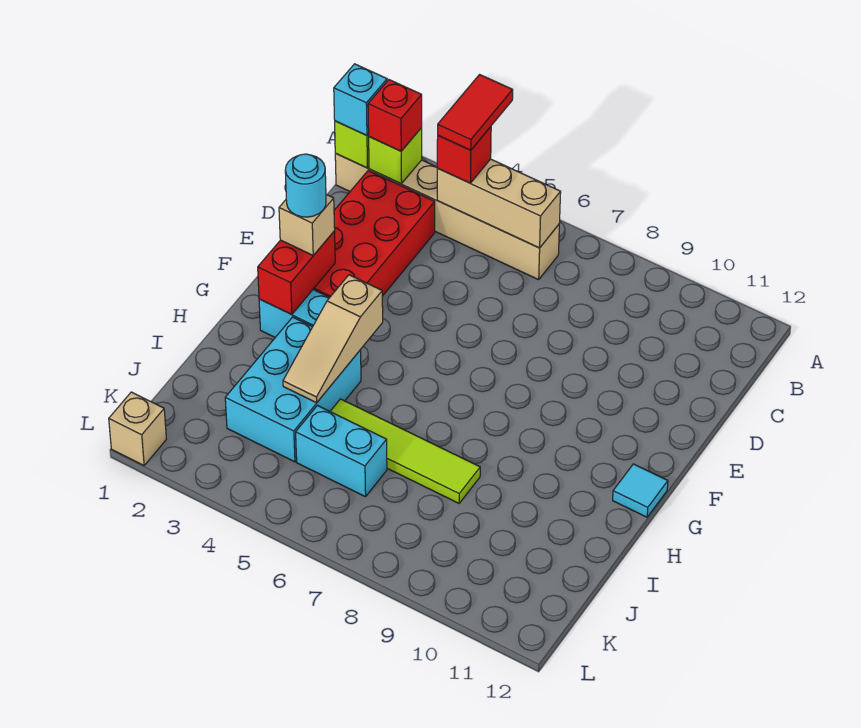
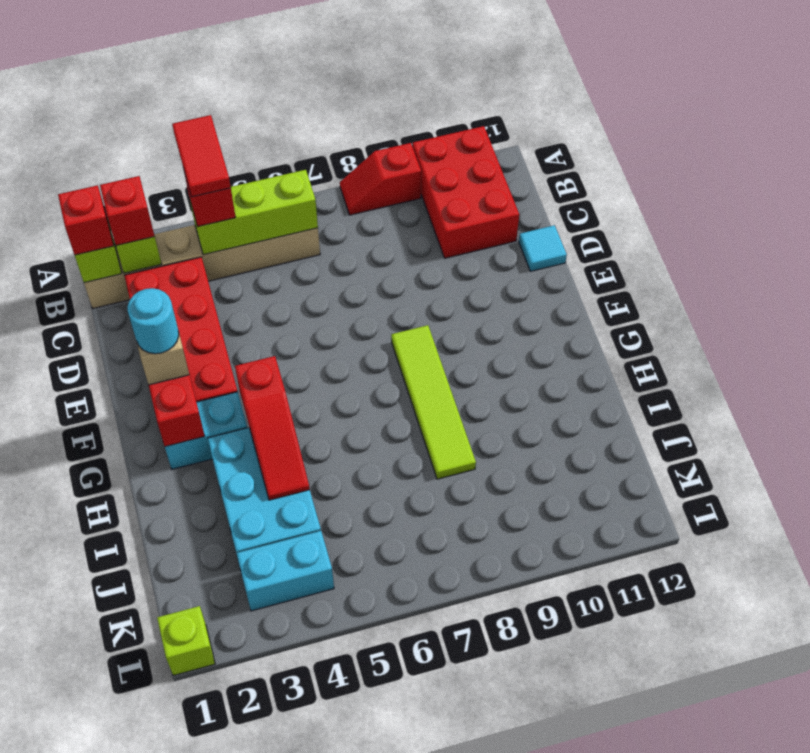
none -> red slope A8:A9 level 1 top 9
none -> red brick A10:C11 level 1
cyan brick B1 level 3 -> red brick B1 level 3
tan brick B4:B6 level 2 -> lime brick B4:B6 level 2
tan slope G4:I4 level 2 top G -> red slope G4:I4 level 2 top G
cyan tile G12 level 1 -> cyan tile D12 level 1
lime tile I5:I8 level 1 -> lime tile F8:I8 level 1
cyan brick J5:J6 level 1 -> cyan brick K3:K4 level 1
tan brick L1 level 1 -> lime brick L1 level 1

